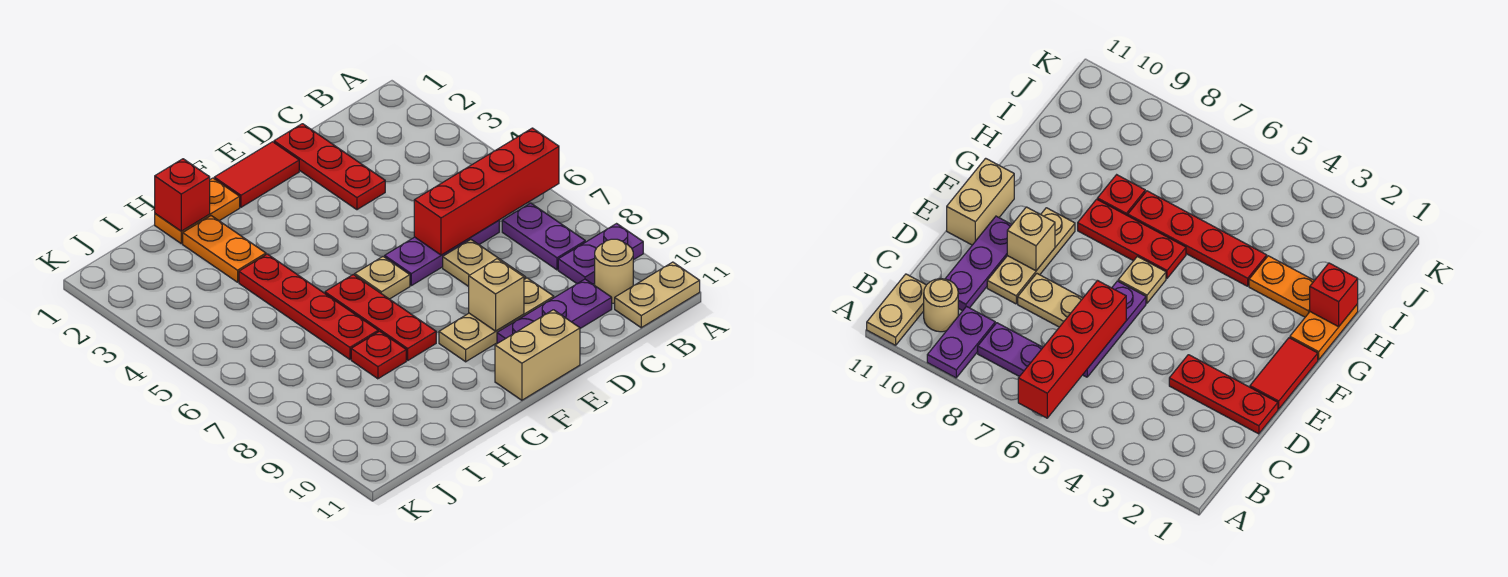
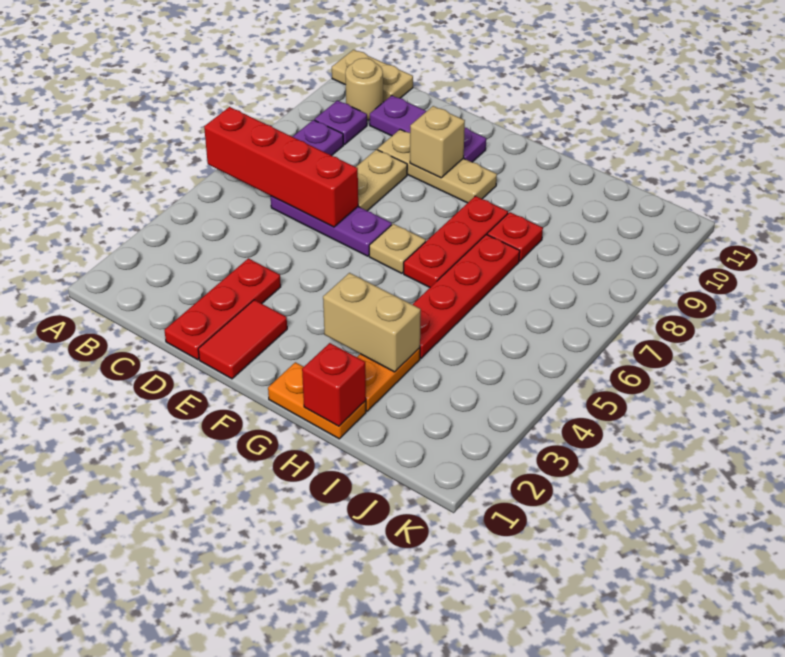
purple plate A9:B9 level 1 -> purple plate B9 level 1
red tile E1:F1 level 1 -> red tile E1:E2 level 1
tan brick E11:F11 level 1 -> tan brick G3:H3 level 2

